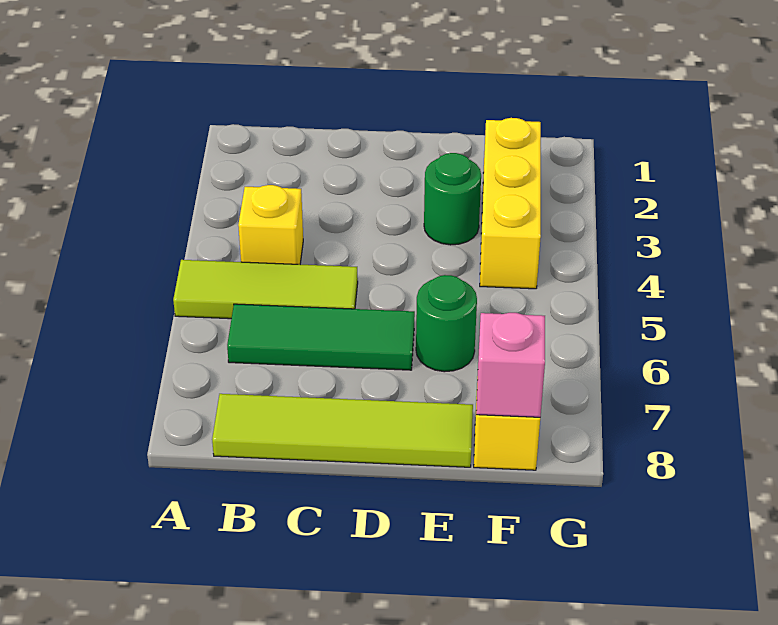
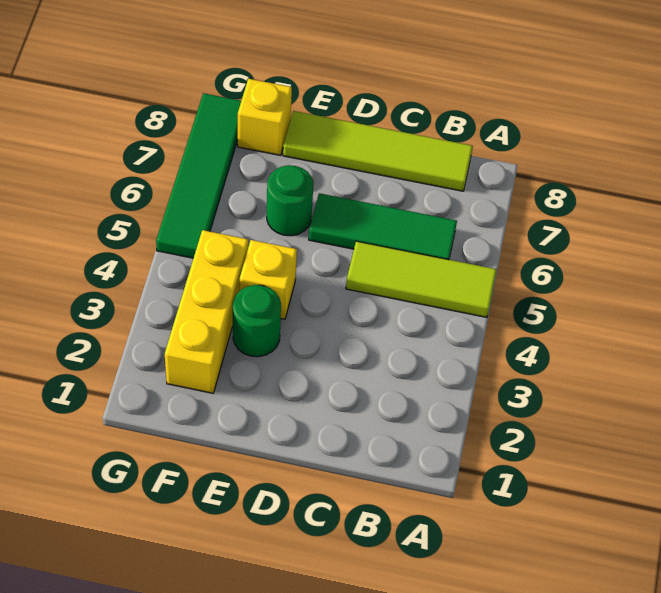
yellow brick B4 level 1 -> yellow brick E4 level 1
pink brick F8 level 2 -> none
none -> green tile G5:G8 level 1

